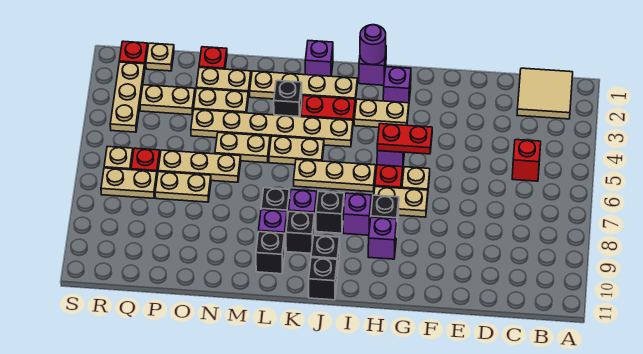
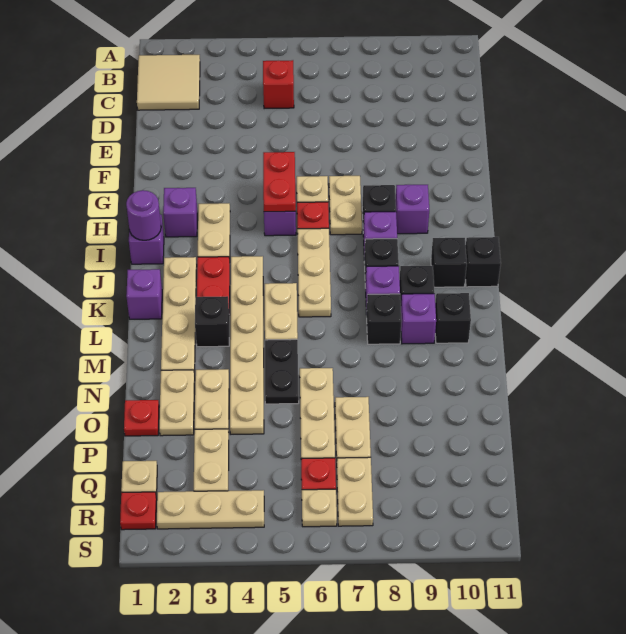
tan plate M5:N5 level 1 -> black plate M5:N5 level 1

